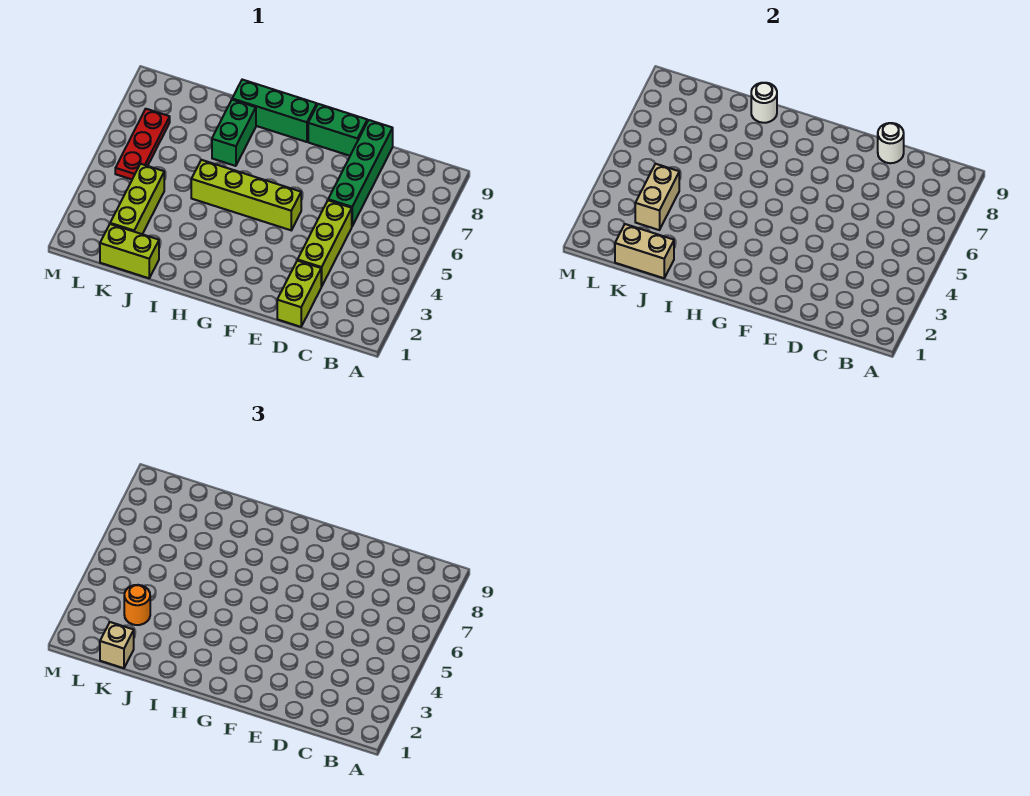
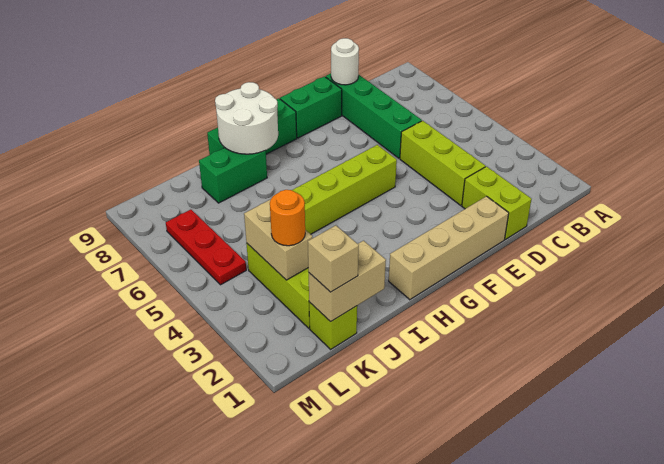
none -> tan brick E1:H1 level 1
green brick I7:I8 level 1 -> green brick I8:J8 level 1
white round brick I9 level 2 -> white round brick H8:I9 level 2
lime brick J1:K1 level 1 -> lime brick K1 level 1

